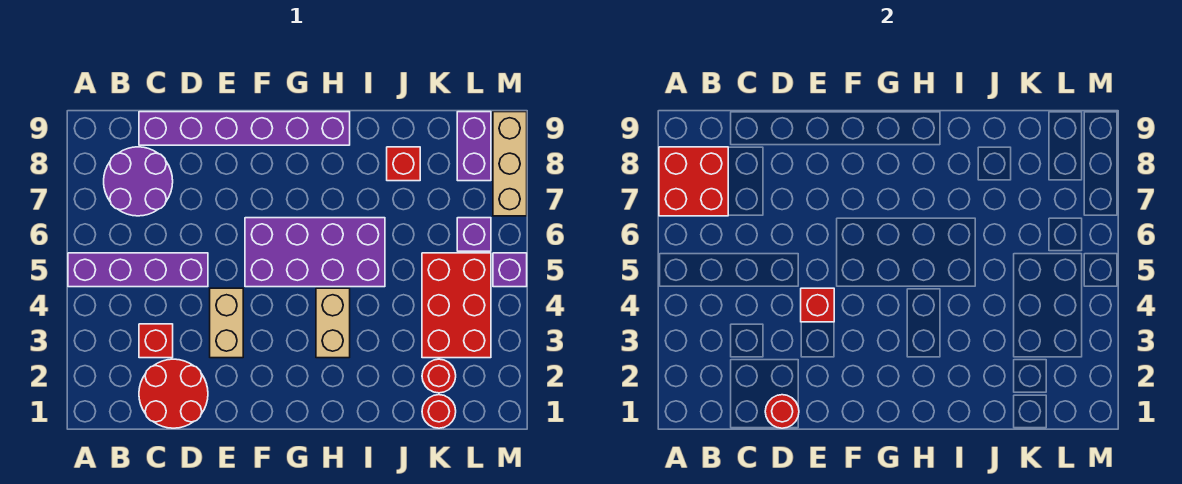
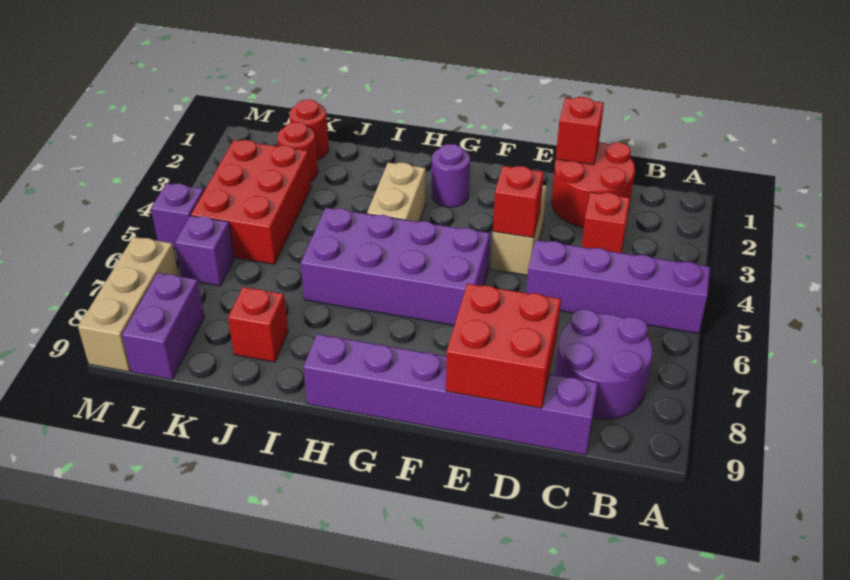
red brick A7:B8 level 2 -> red brick D8:E9 level 2
red round brick D1 level 2 -> red brick D1 level 2
none -> purple round brick G2 level 1

